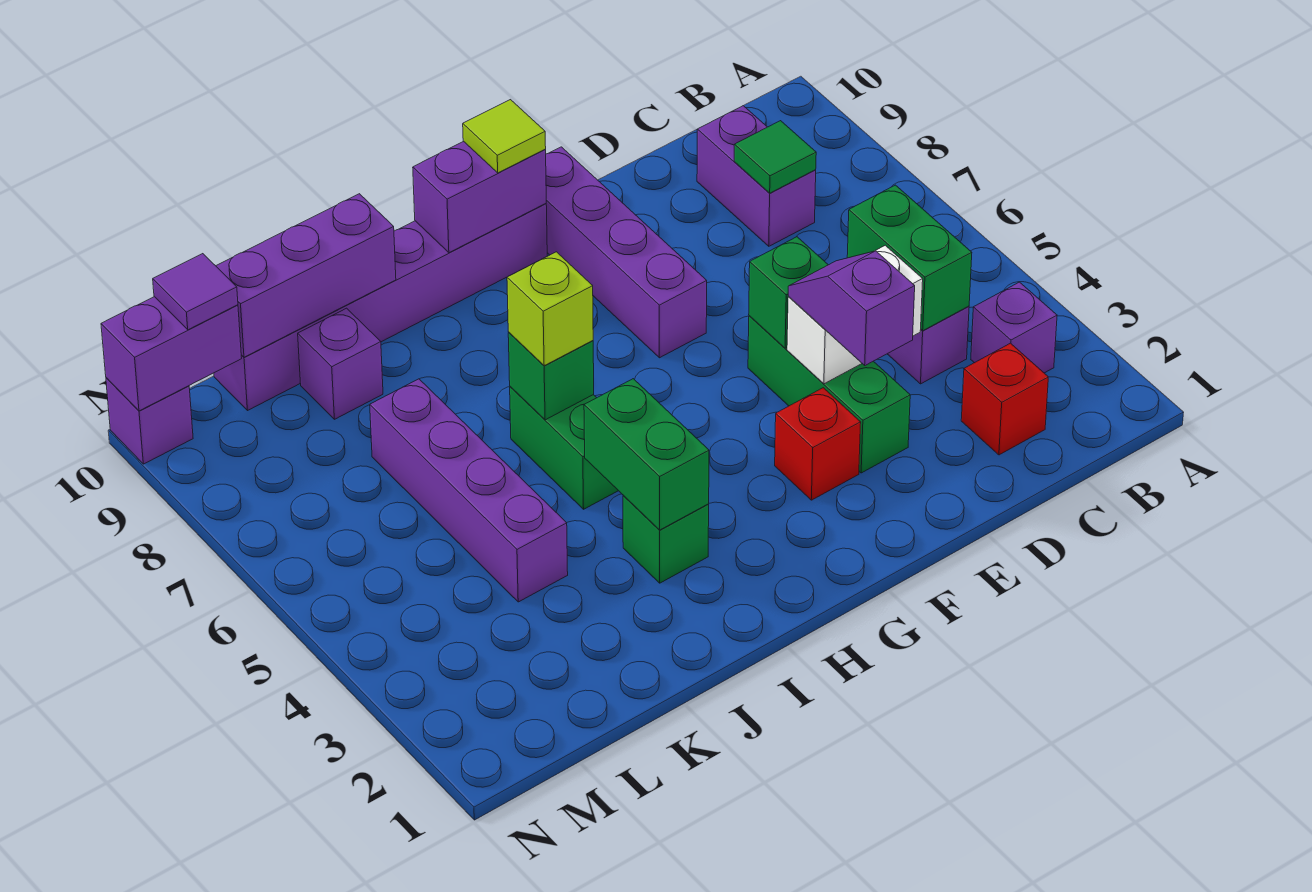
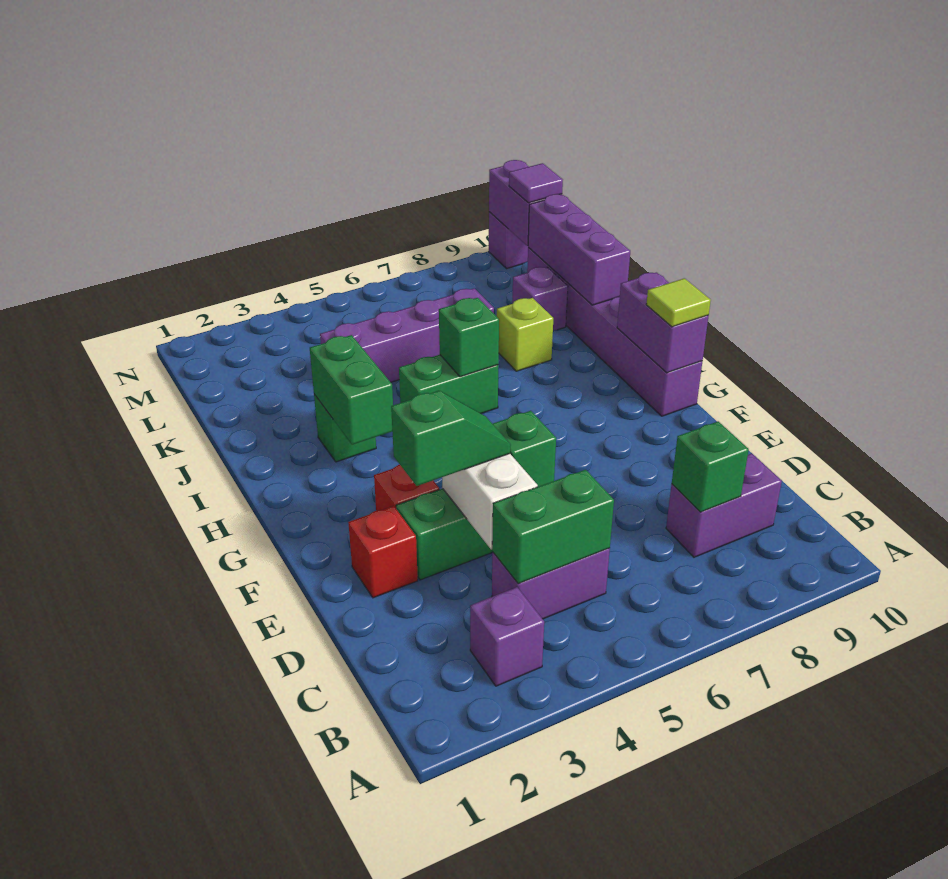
red brick C2 level 1 -> red brick E2 level 1
green tile C8 level 2 -> green brick C8 level 2
purple slope E3:E4 level 3 top 3 -> green slope E3:E4 level 3 top 3
purple brick F7:F10 level 1 -> none
green brick I3:I4 level 2 -> green brick H3:I3 level 2
lime brick I6 level 3 -> lime brick J8 level 1

